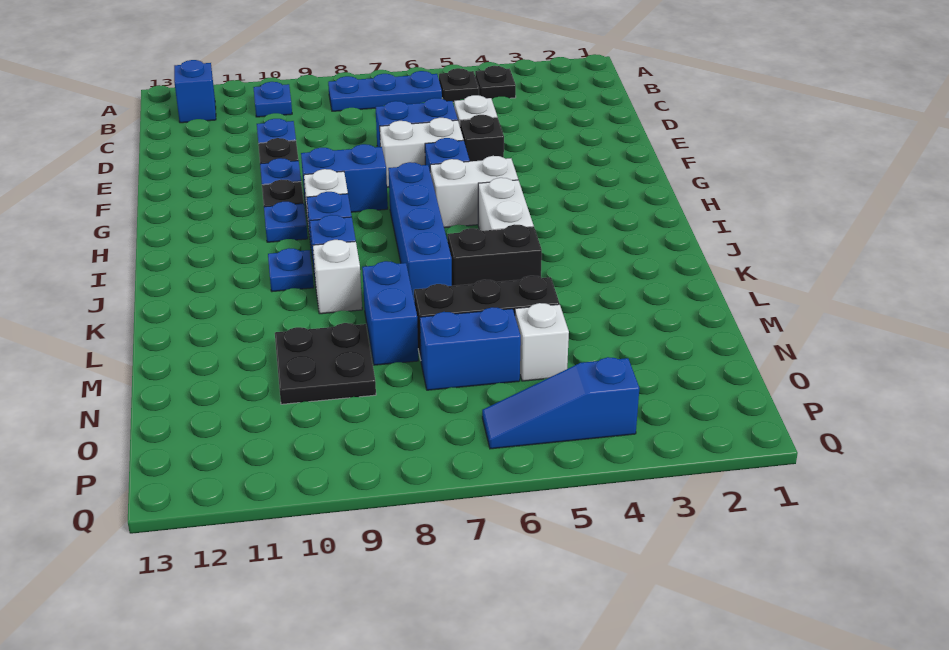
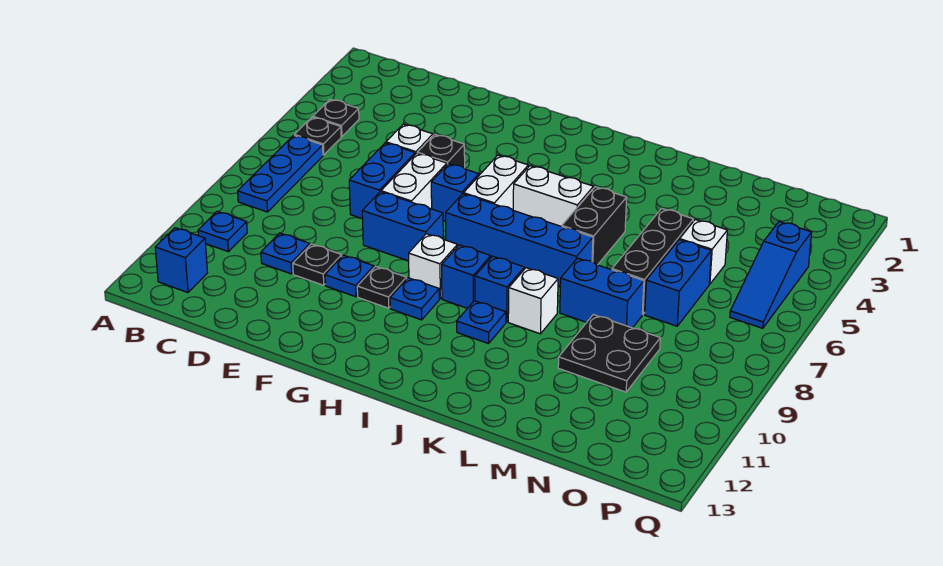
blue brick G8:G9 level 1 -> blue brick F8:G8 level 1

